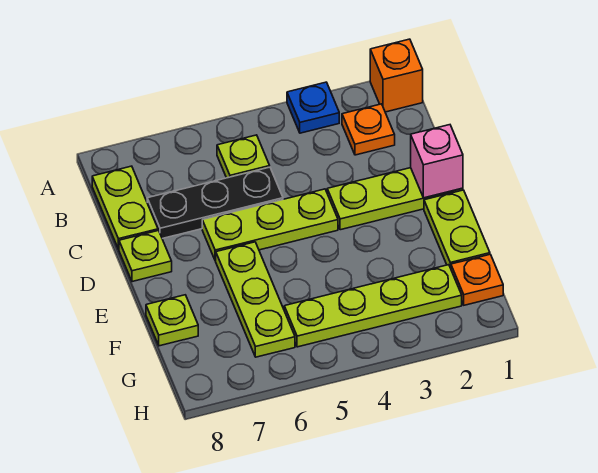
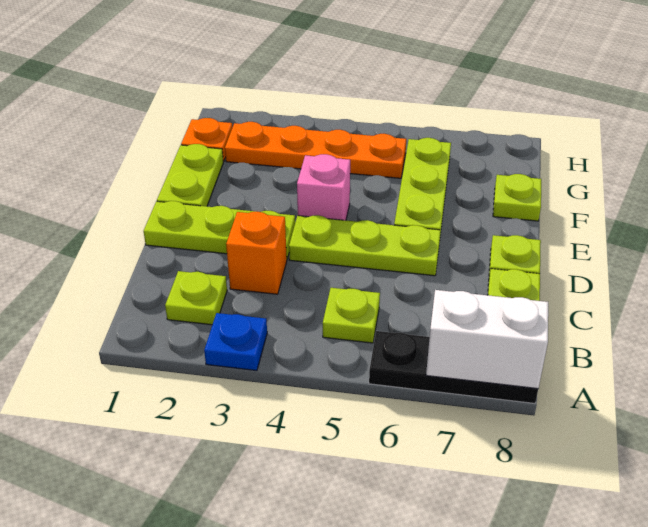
orange brick A1 level 1 -> orange brick C3 level 1
none -> white brick A7:A8 level 2
orange plate B2 level 1 -> lime plate B2 level 1
black plate C5:C7 level 1 -> black plate A6:A8 level 1
pink brick D1 level 2 -> pink brick E4 level 1
lime plate G2:G5 level 1 -> orange plate G2:G5 level 1

